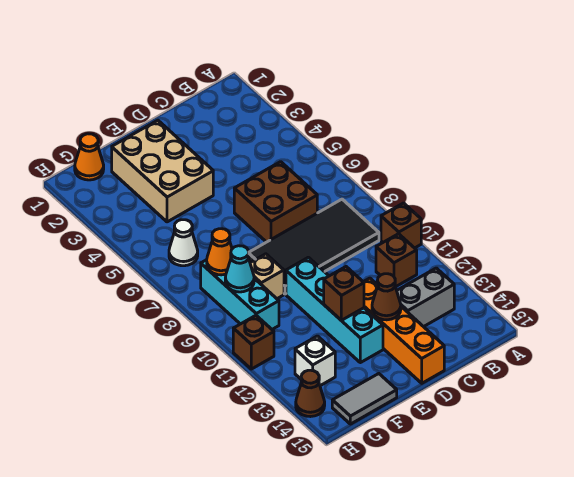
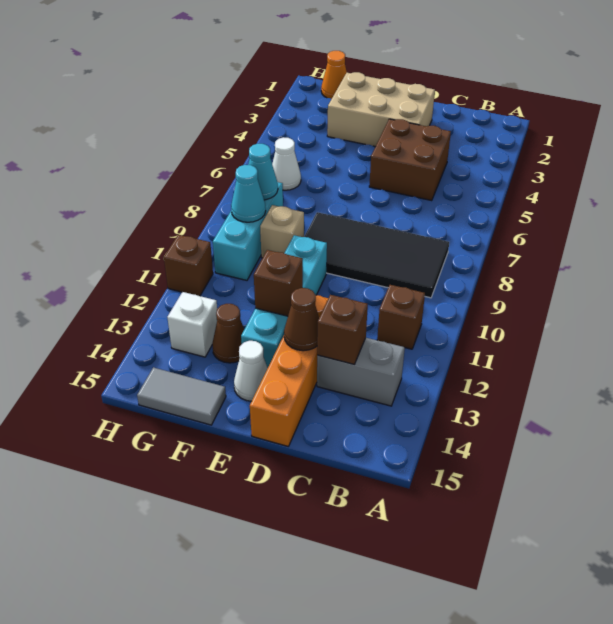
brown brick A10 level 1 -> brown brick C13 level 2
brown brick C6:D7 level 1 -> brown brick C4:D5 level 1
tan brick E2:F4 level 1 -> tan brick D2:F3 level 1
none -> white cone E14 level 1
orange cone G8 level 2 -> cyan cone G8 level 2
brown cone H14 level 1 -> brown cone F13 level 1

